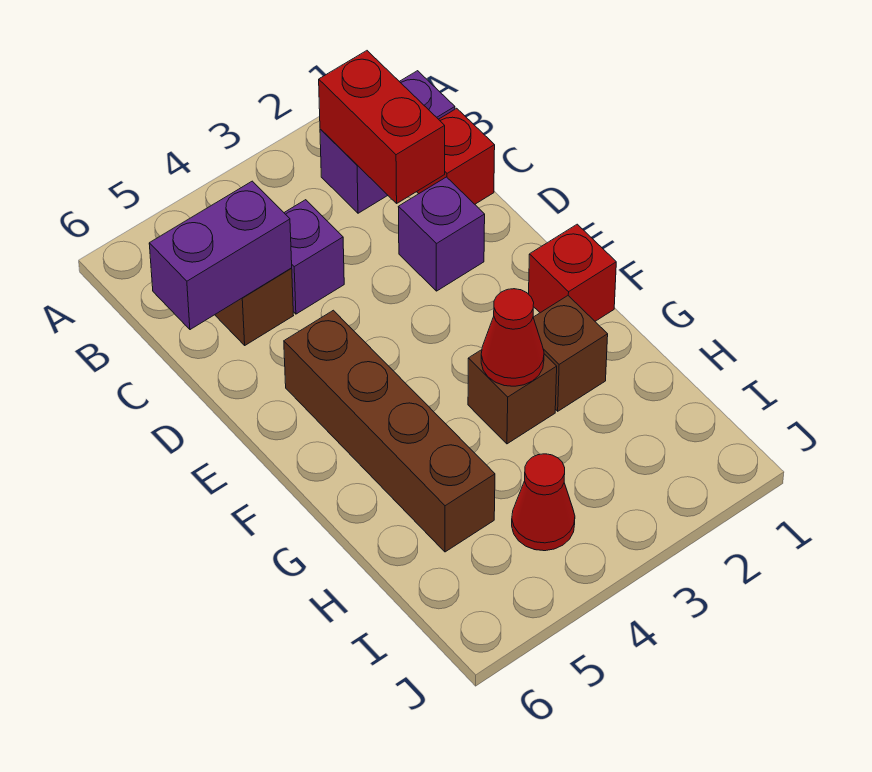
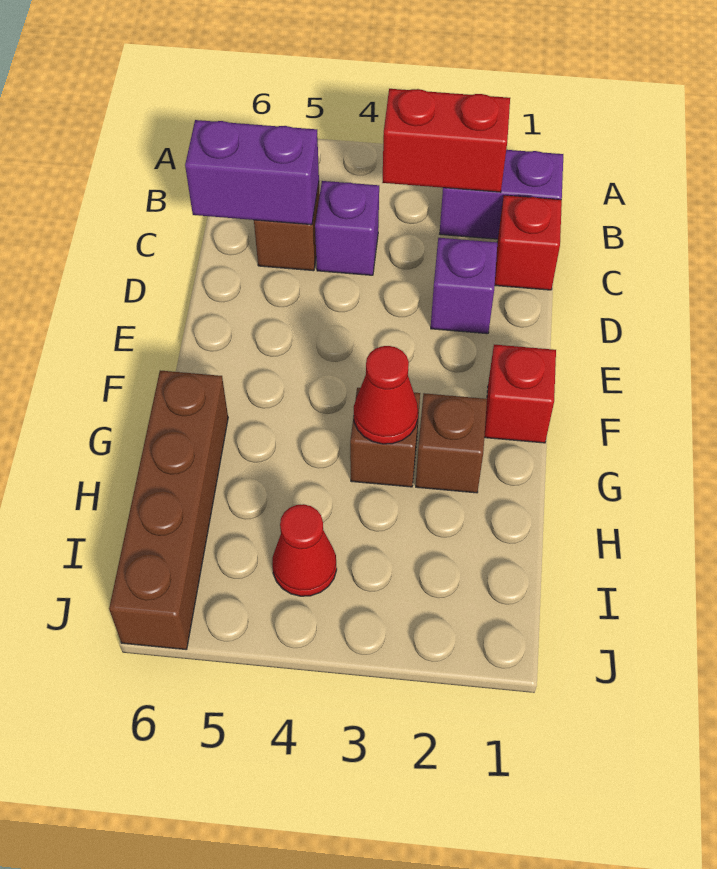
red brick B2:C2 level 2 -> red brick B2:B3 level 2
brown brick E5:H5 level 1 -> brown brick G6:J6 level 1

